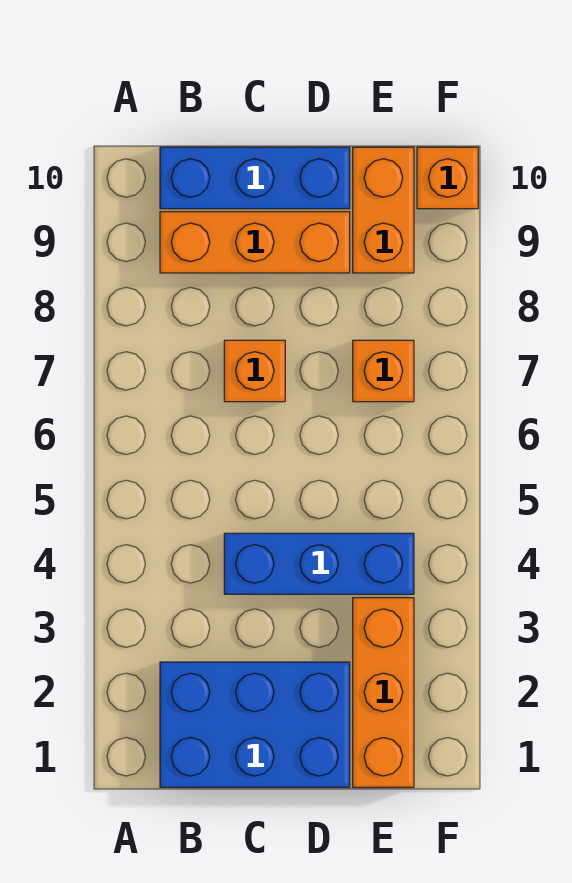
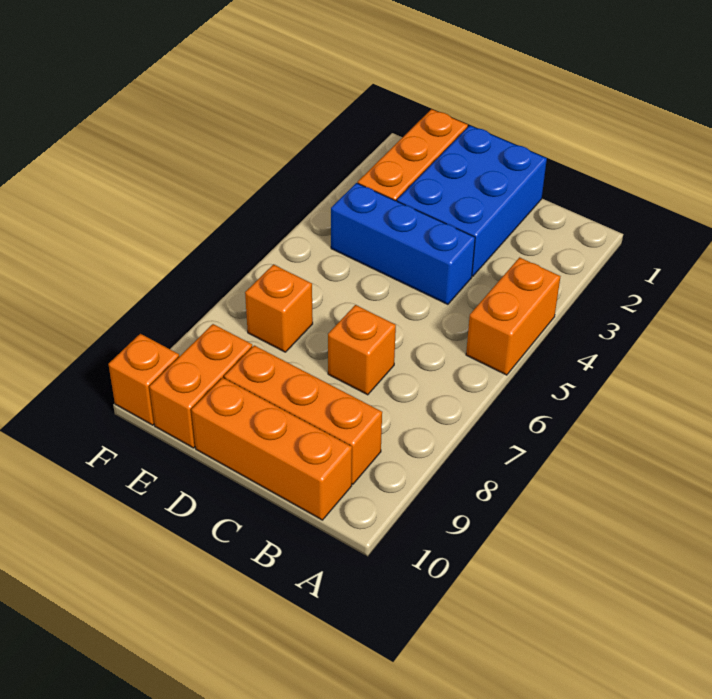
none -> orange brick A4:A5 level 1
blue brick B1:D2 level 1 -> blue brick C1:D3 level 1
blue brick B10:D10 level 1 -> orange brick B10:D10 level 1

